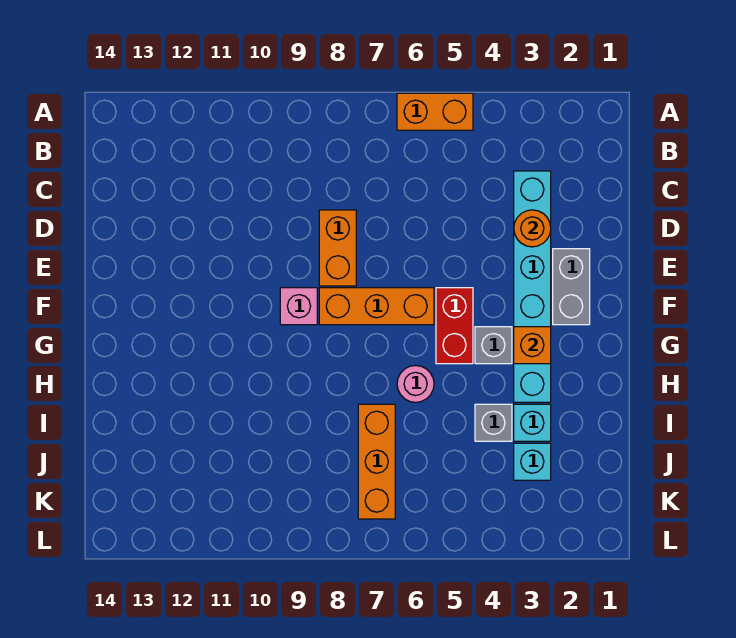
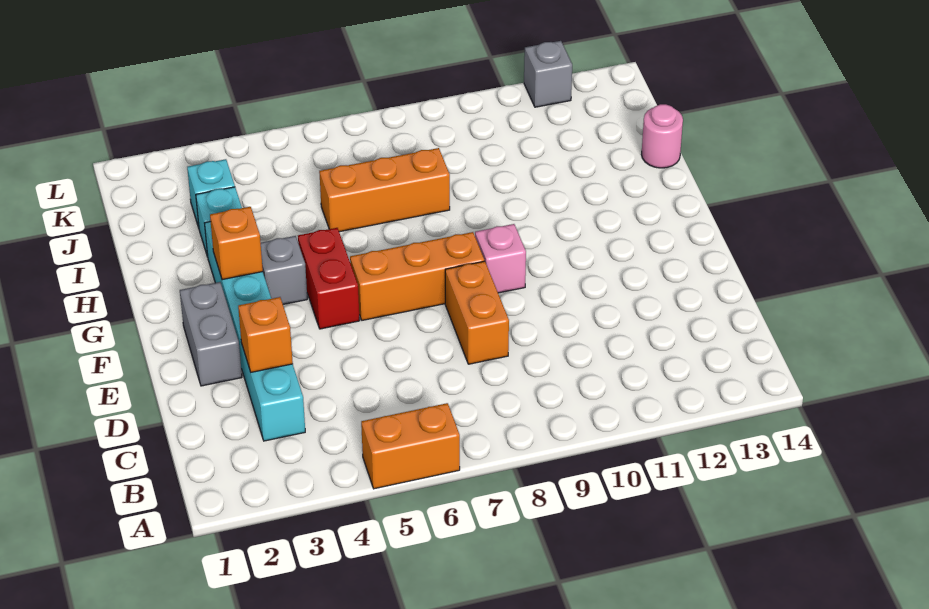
orange round brick D3 level 2 -> orange brick D3 level 2
pink round brick H6 level 1 -> pink round brick I14 level 1
grey brick I4 level 1 -> grey brick L12 level 1
orange brick I7:K7 level 1 -> orange brick I6:I8 level 1

